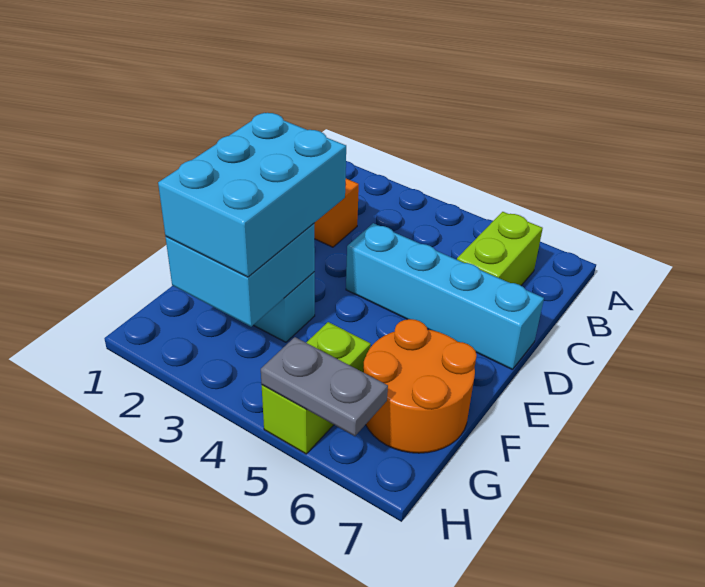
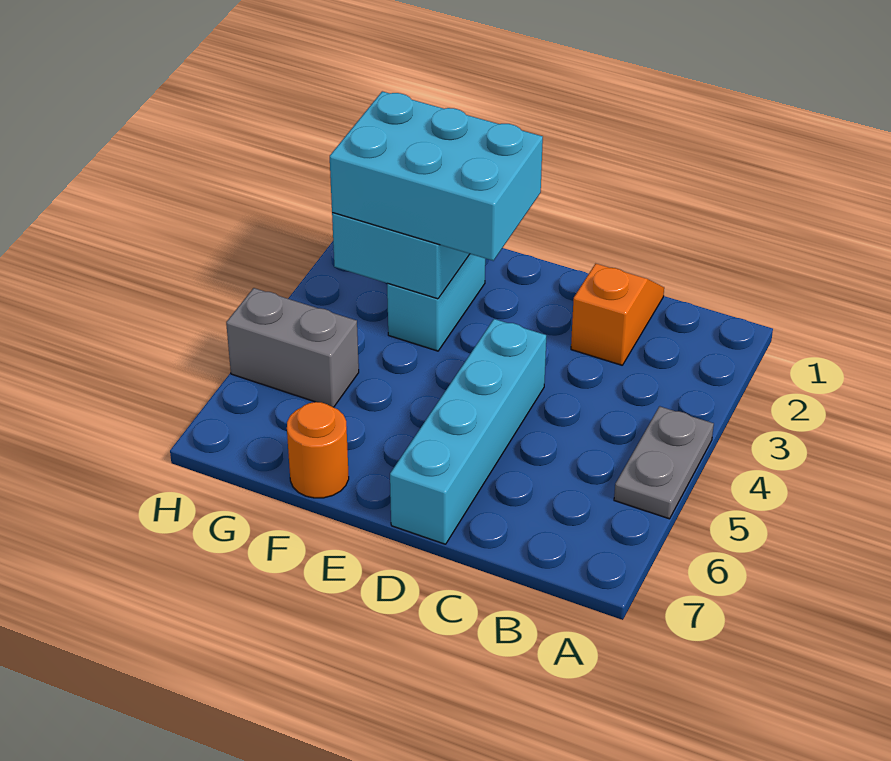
lime brick B6:C6 level 1 -> none
orange round brick F6:G7 level 1 -> orange round brick F7 level 1
lime brick G5:H5 level 1 -> grey brick G5:H5 level 1
grey plate H5:H6 level 2 -> grey plate A4:A5 level 1

